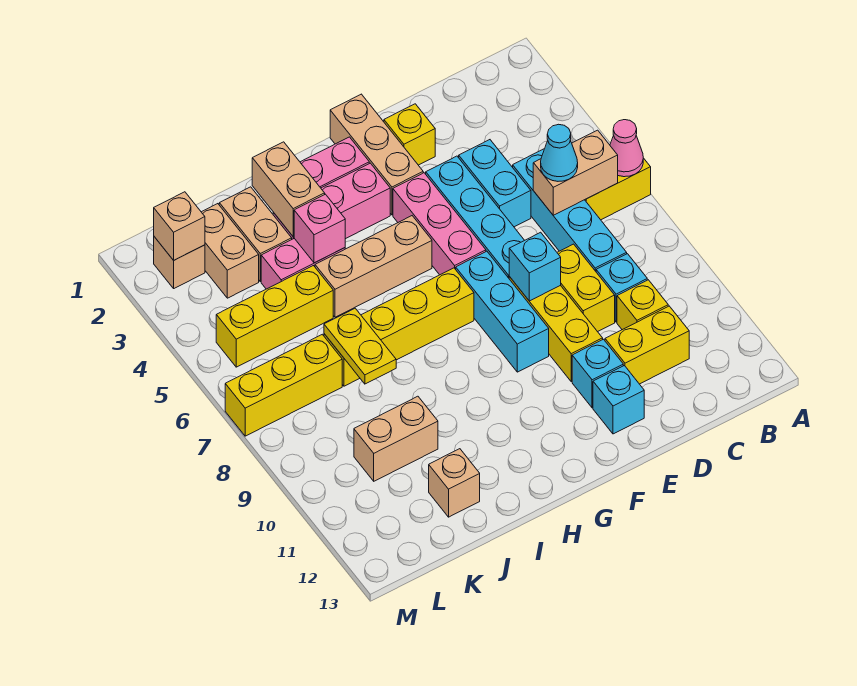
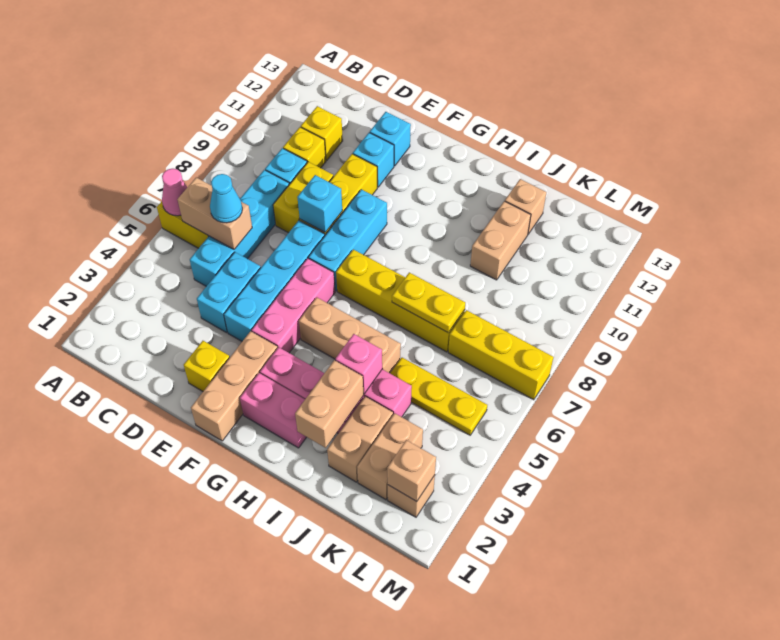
yellow brick C11:D11 level 1 -> yellow brick C11 level 1
yellow brick J5:L5 level 1 -> yellow plate J5:L5 level 1
yellow plate J7:J8 level 2 -> yellow plate I7:J7 level 2
tan brick J10:K10 level 1 -> tan brick J10:J11 level 1

